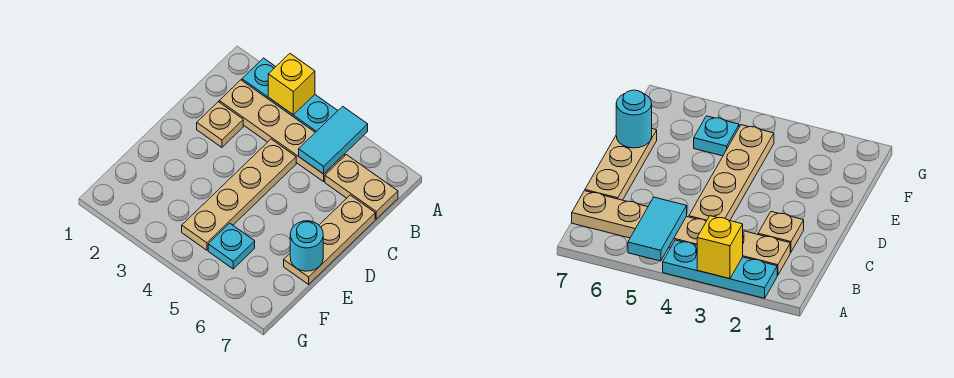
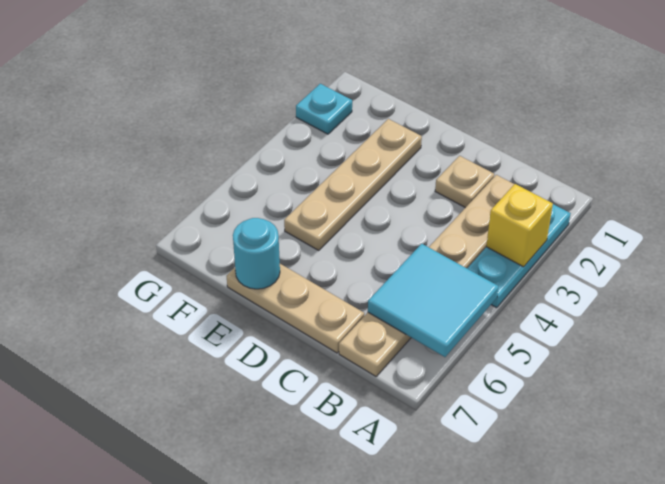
cyan tile A5:B5 level 2 -> cyan tile A5:B6 level 2
tan plate C4:F4 level 1 -> tan plate E2:E5 level 1
cyan plate F5 level 1 -> cyan plate G2 level 1

